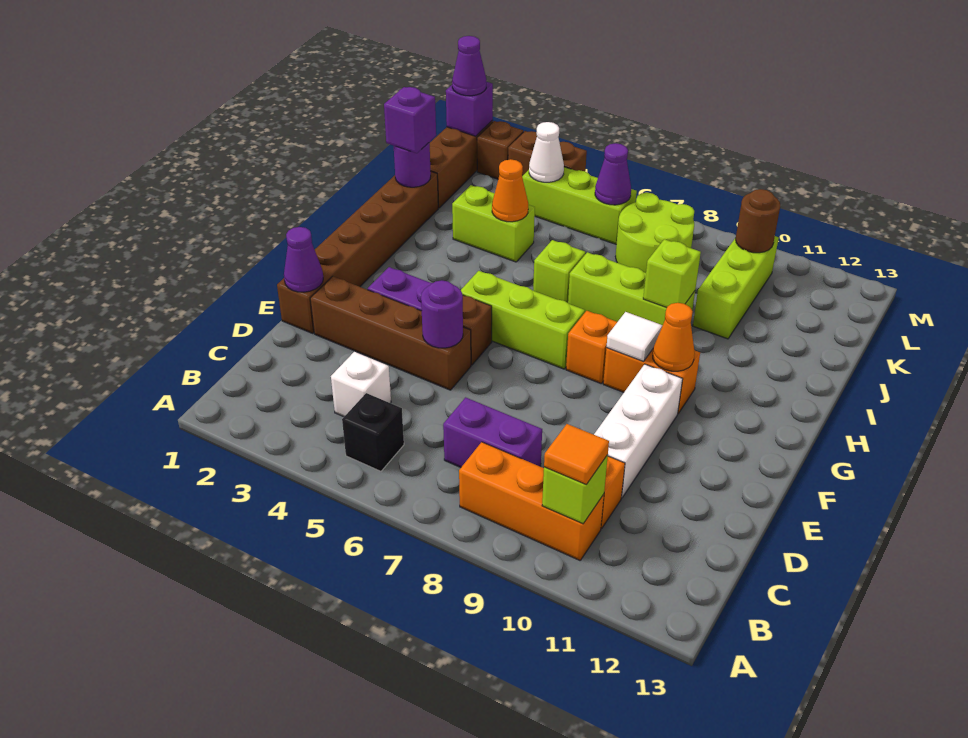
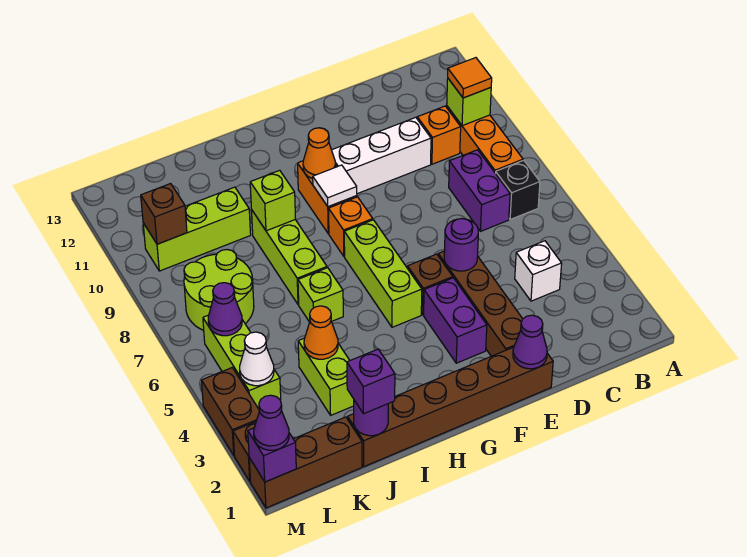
black brick B5 level 1 -> black brick B7 level 1
brown round brick L10 level 2 -> brown brick L10 level 2

